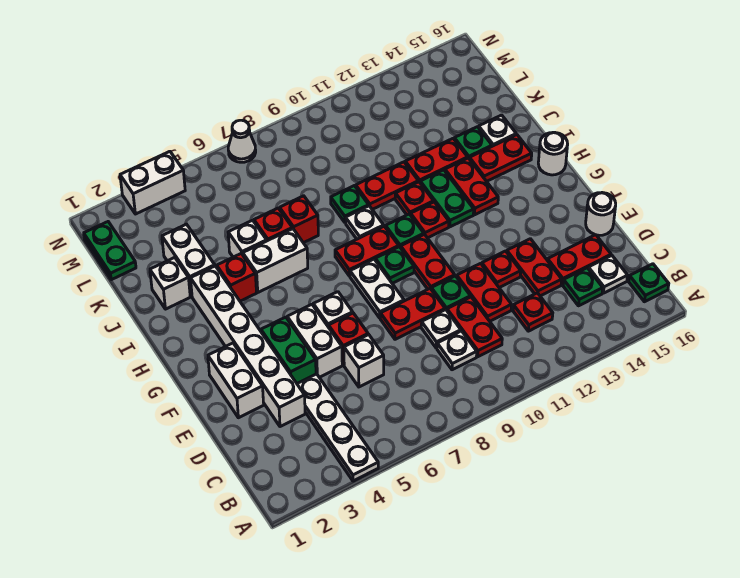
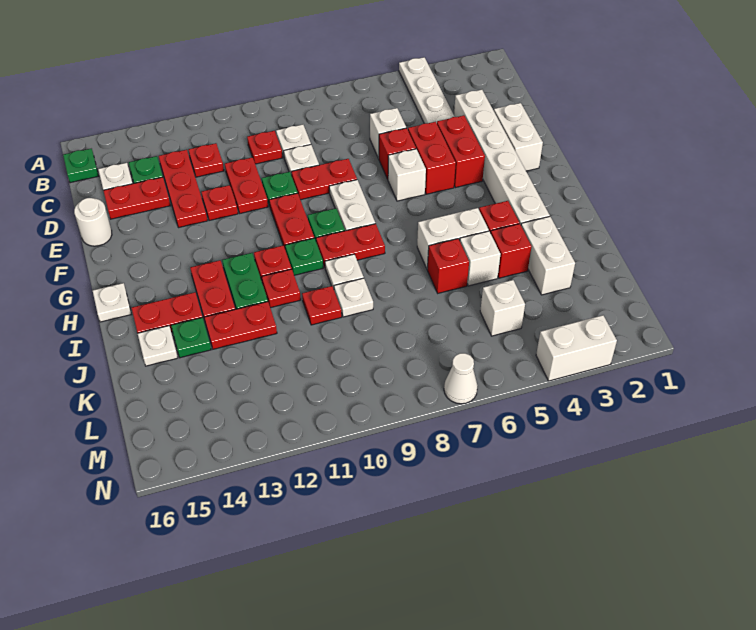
red plate C10:D10 level 1 -> red plate C10 level 1
red plate D13:E13 level 1 -> red plate C13:E13 level 1
green brick E4:F4 level 1 -> red brick E4:F4 level 1
white brick E5:F5 level 1 -> red brick E5:F5 level 1
white round brick H16 level 1 -> white plate H16 level 1
white brick J2 level 1 -> white brick L5 level 1
red brick J7 level 1 -> red brick J4 level 1
green plate J9 level 1 -> white plate J9 level 1
red plate J10:J11 level 1 -> red plate J10 level 1
green plate L1:M1 level 1 -> none

